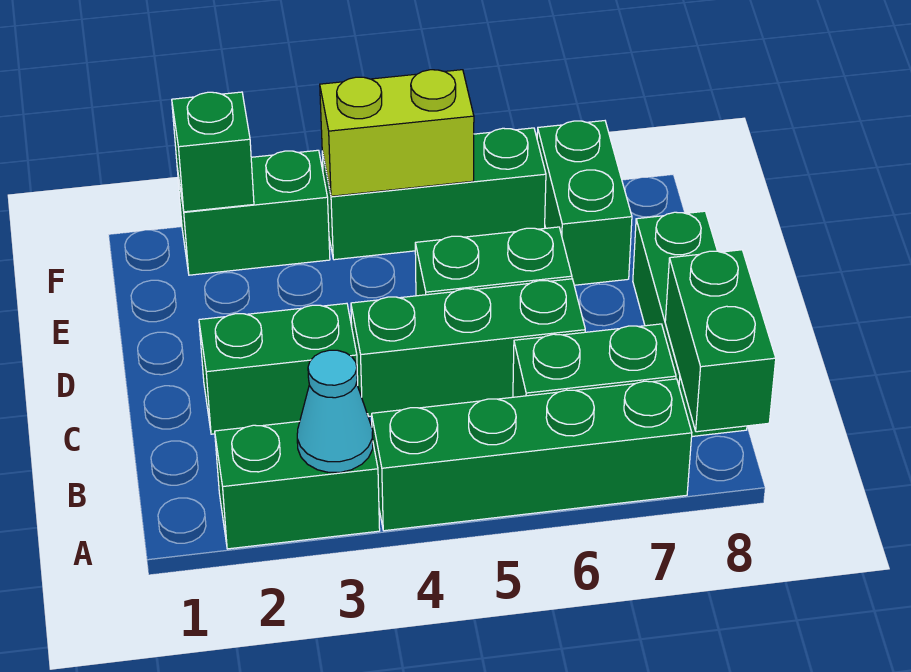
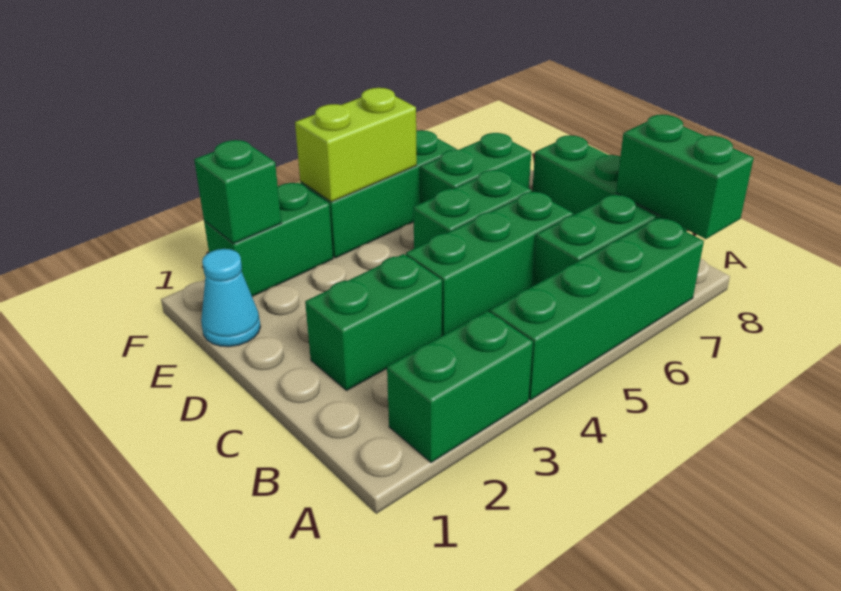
cyan cone A3 level 2 -> cyan cone E1 level 1
green brick E7:F7 level 1 -> green brick E6:E7 level 1

